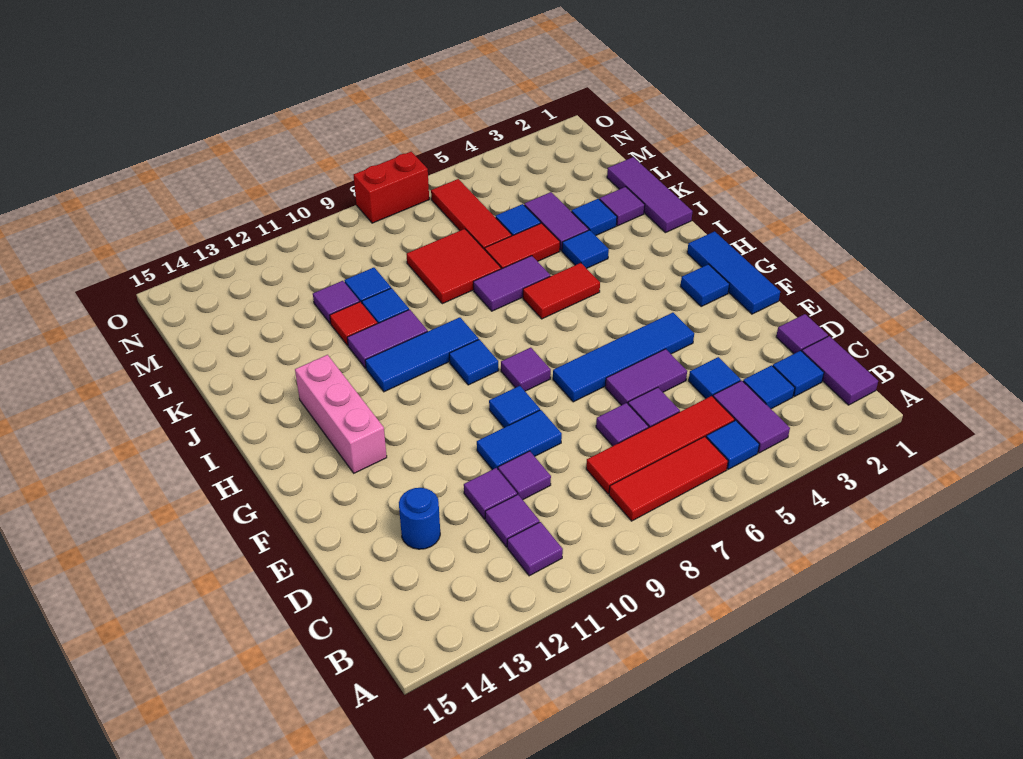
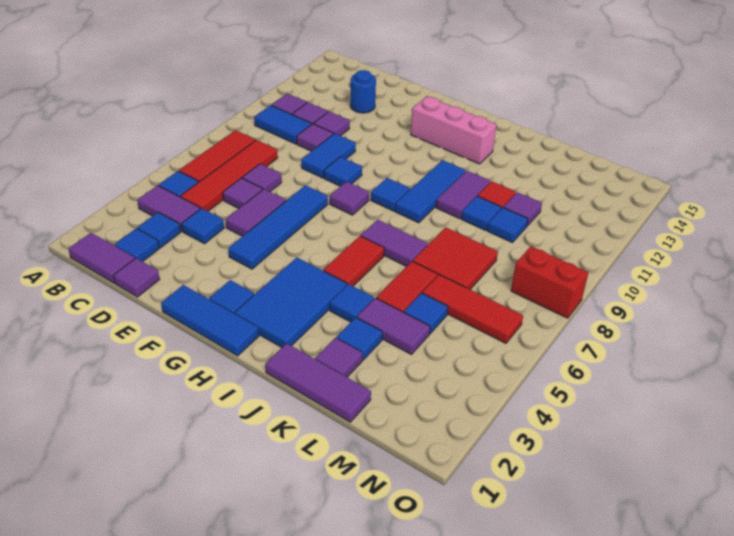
none -> blue tile B10:C10 level 1
none -> blue tile H2:I4 level 1
purple tile J6:J7 level 1 -> purple tile I7:J7 level 1
red brick O7:O8 level 1 -> red brick N8:O8 level 1

